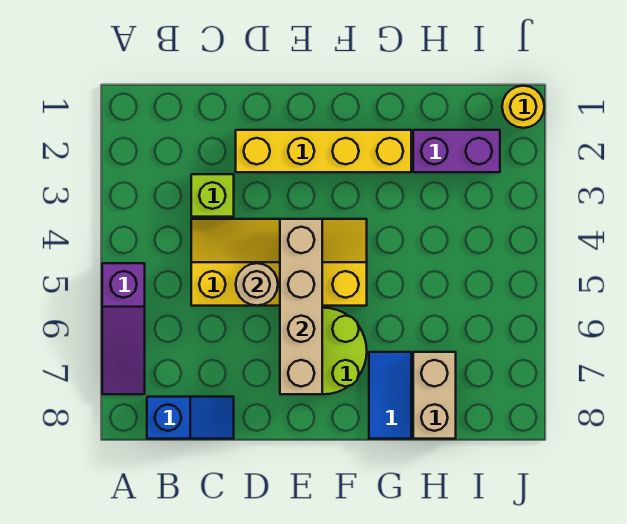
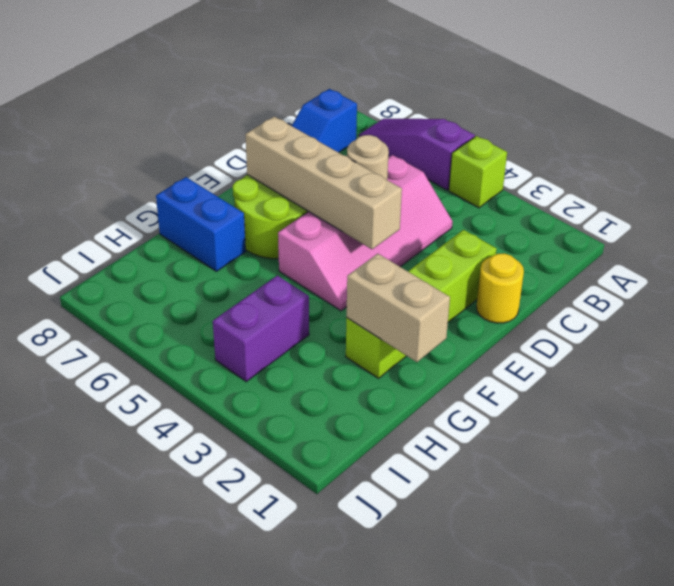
lime brick C3 level 1 -> lime brick A4 level 1
yellow slope C4:F5 level 1 top 5 -> pink slope C4:F5 level 1 top 5
yellow brick D2:G2 level 1 -> lime brick D2:G2 level 1
blue tile G7:G8 level 1 -> blue brick G7:G8 level 1
purple brick H2:I2 level 1 -> purple brick H4:I4 level 1
tan brick H7:H8 level 1 -> tan brick G1:G2 level 2
yellow round brick J1 level 1 -> yellow round brick D1 level 1

